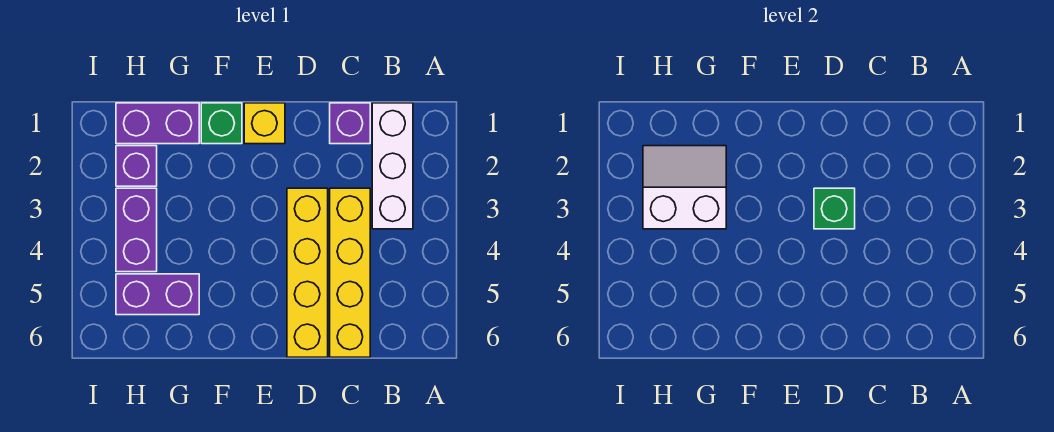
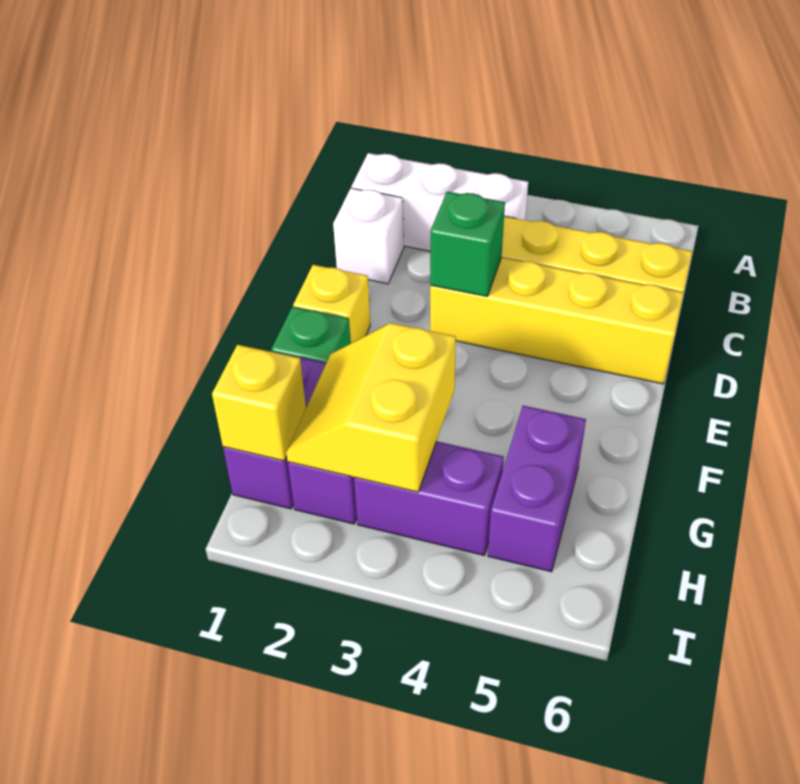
purple brick C1 level 1 -> white brick C1 level 1
white slope G2:H3 level 2 top 3 -> yellow slope G2:H3 level 2 top 3
none -> yellow brick H1 level 2

